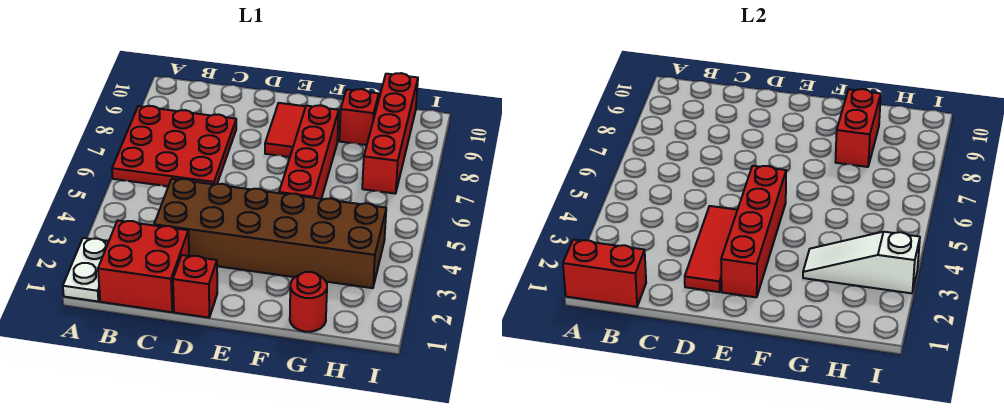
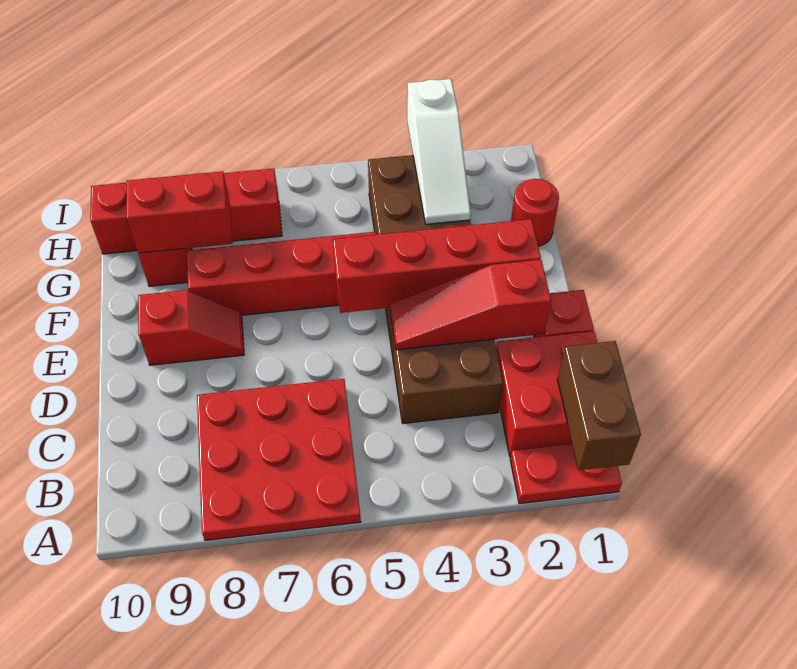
white plate A1:A2 level 1 -> red plate A1:A2 level 1
red brick A1:B1 level 2 -> brown brick A1:B1 level 2
red tile D2:D4 level 2 -> red slope D2:D4 level 2 top 2
red tile E8:E9 level 1 -> red slope E8:E9 level 1 top 9

